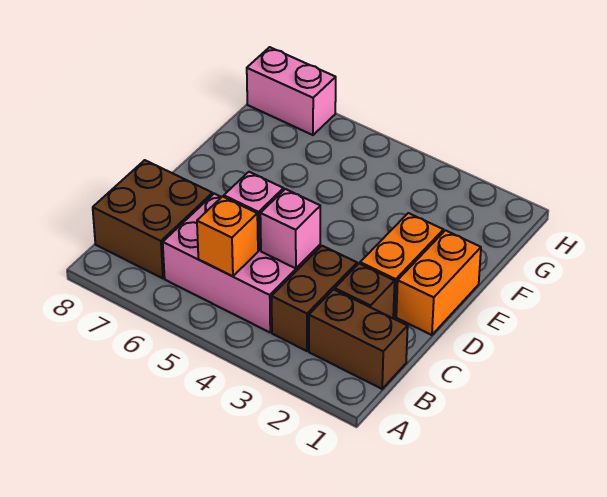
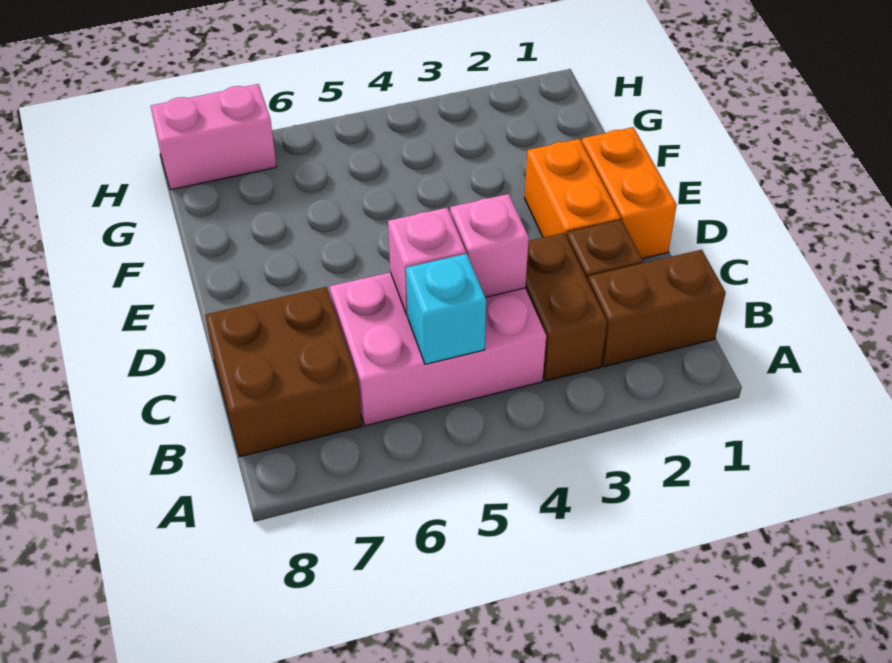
orange brick B5 level 2 -> cyan brick B5 level 2

